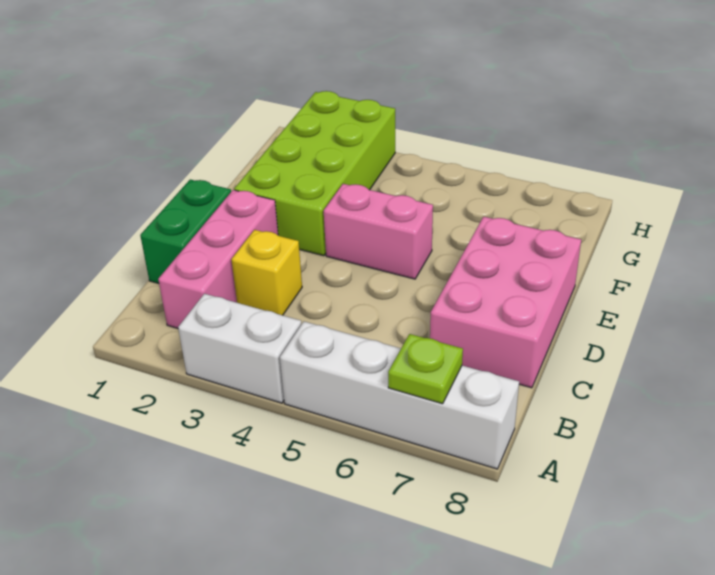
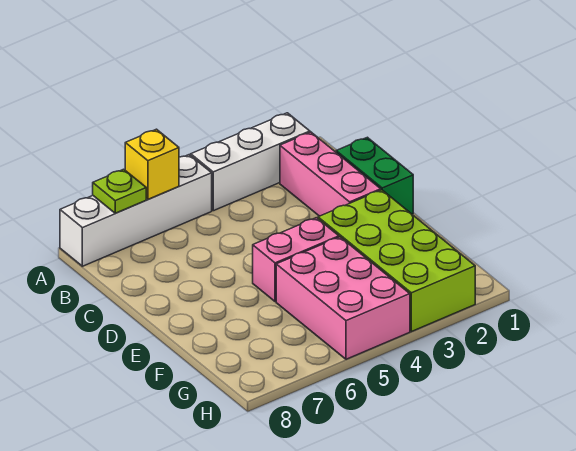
white brick A3:A4 level 1 -> white brick A2:A4 level 1
yellow brick C3 level 1 -> yellow brick A6 level 2
pink brick C7:E8 level 1 -> pink brick F4:H5 level 1

